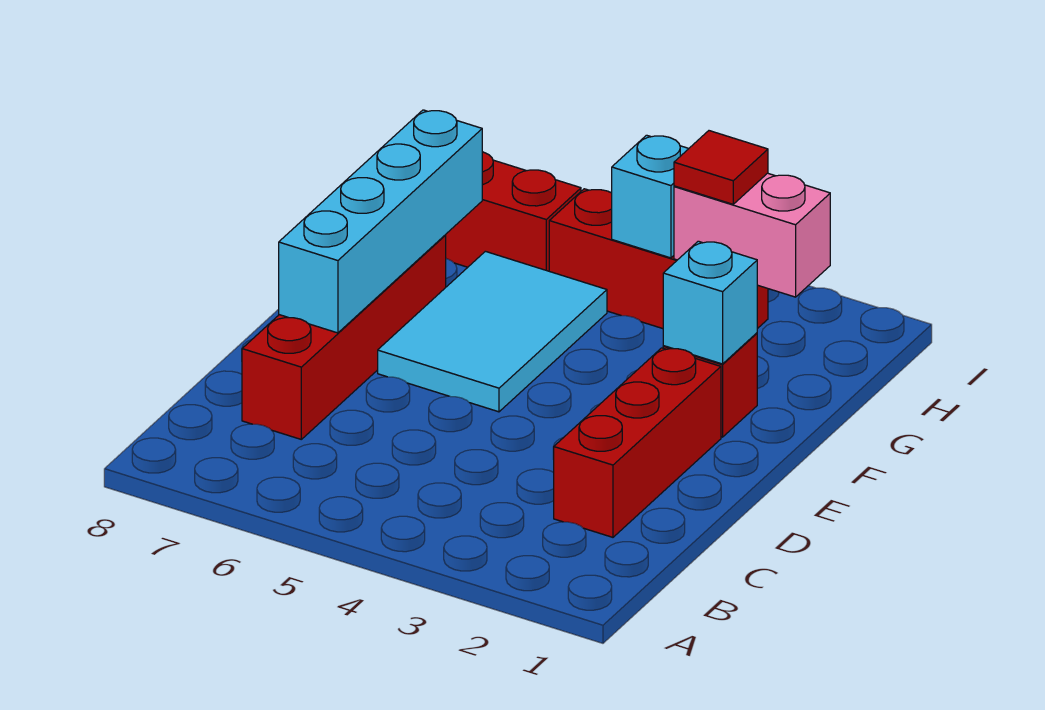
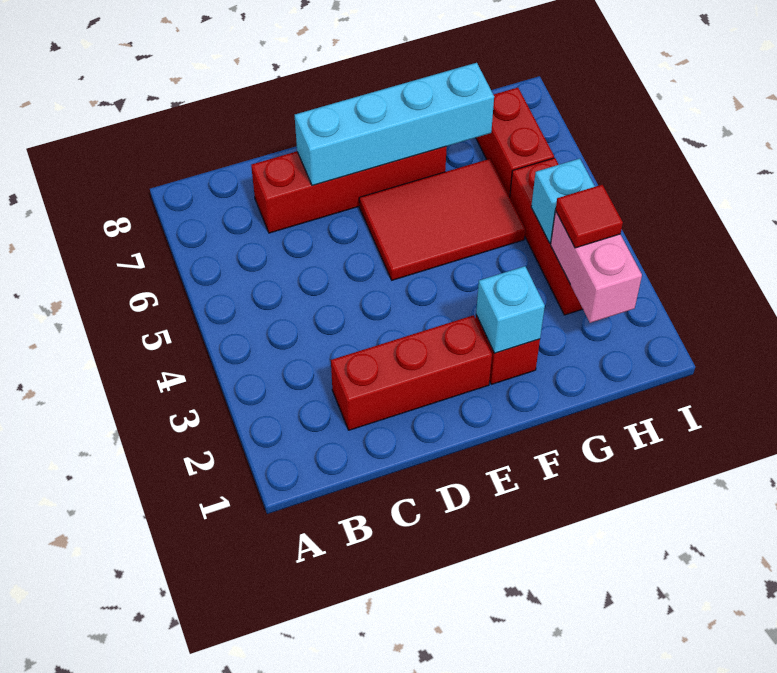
cyan tile E5:G6 level 1 -> red tile E5:G6 level 1

